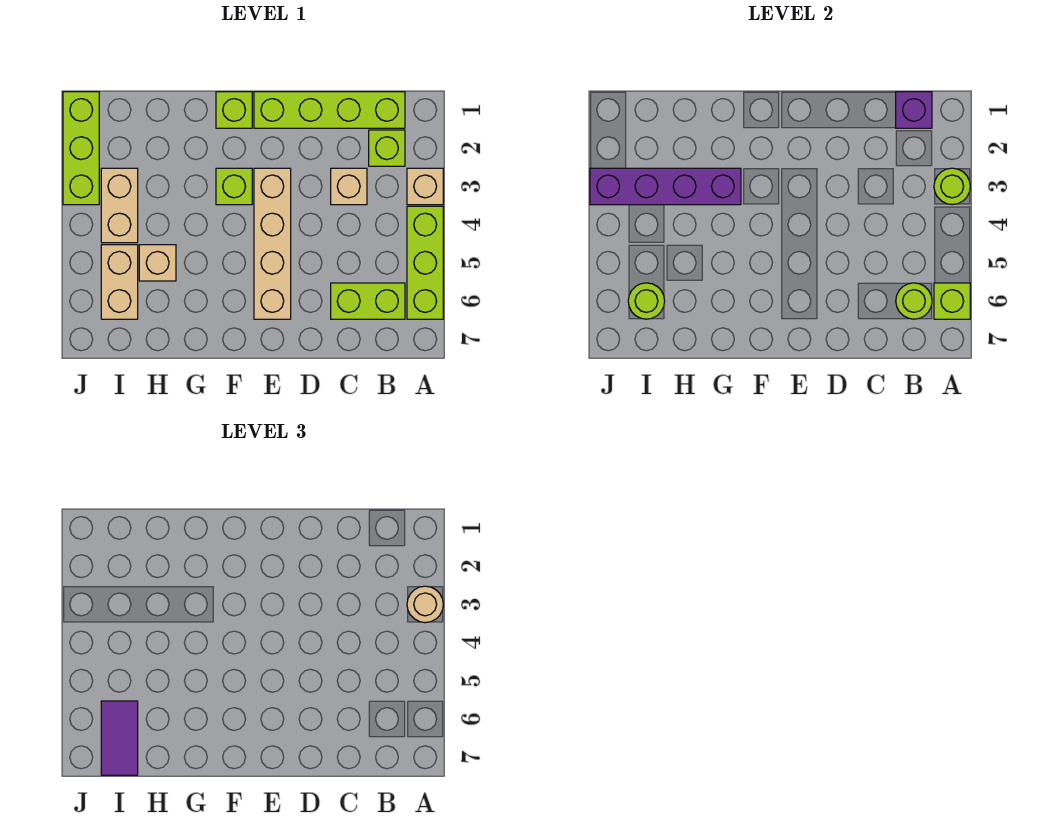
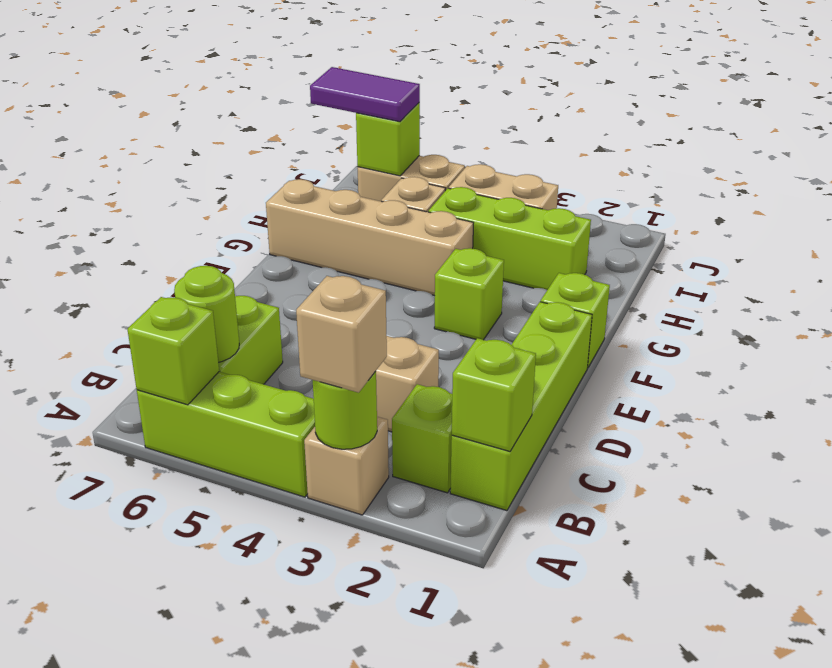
tan round brick A3 level 3 -> tan brick A3 level 3
purple brick B1 level 2 -> lime brick B1 level 2
tan brick E3:E6 level 1 -> tan brick G4:G7 level 1
purple brick G3:J3 level 2 -> none
lime round brick I6 level 2 -> lime brick I6 level 2
lime brick J1:J3 level 1 -> lime brick H2:H4 level 1

